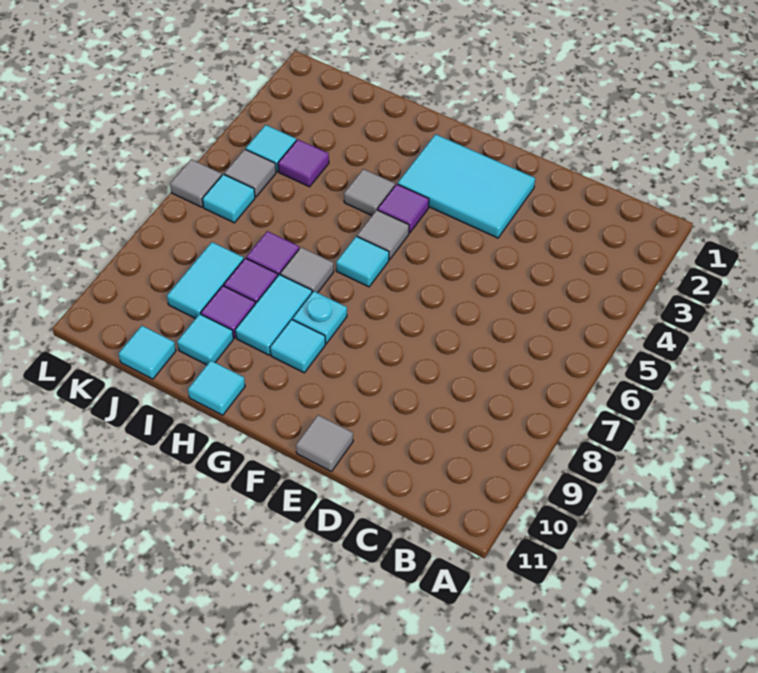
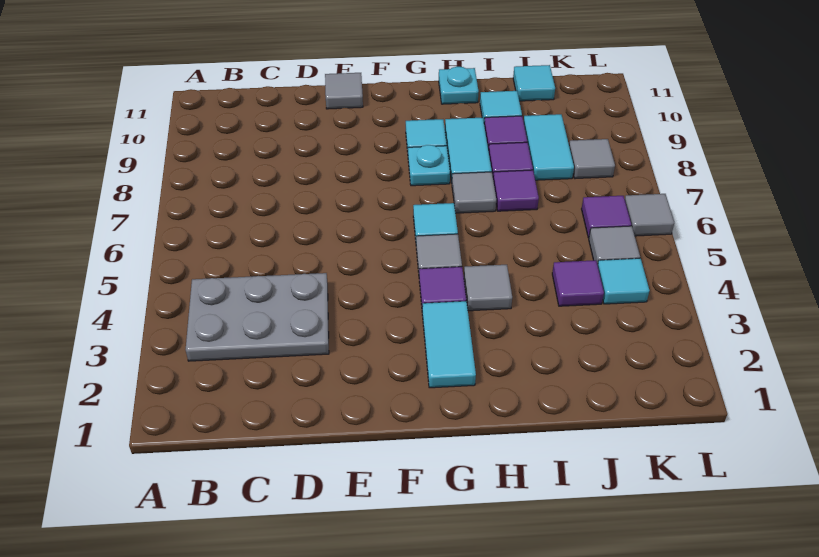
none -> grey plate B3:D4 level 1
cyan tile E2:G3 level 1 -> cyan tile G2:G3 level 1
cyan tile H11 level 1 -> cyan plate H11 level 1
cyan tile K6 level 1 -> purple tile K6 level 1
none -> grey tile K8 level 1

